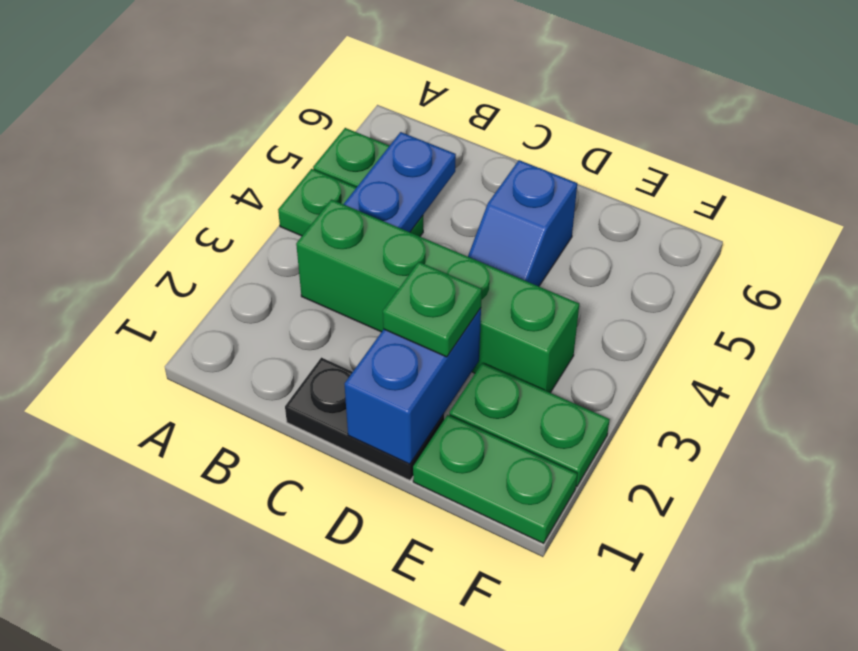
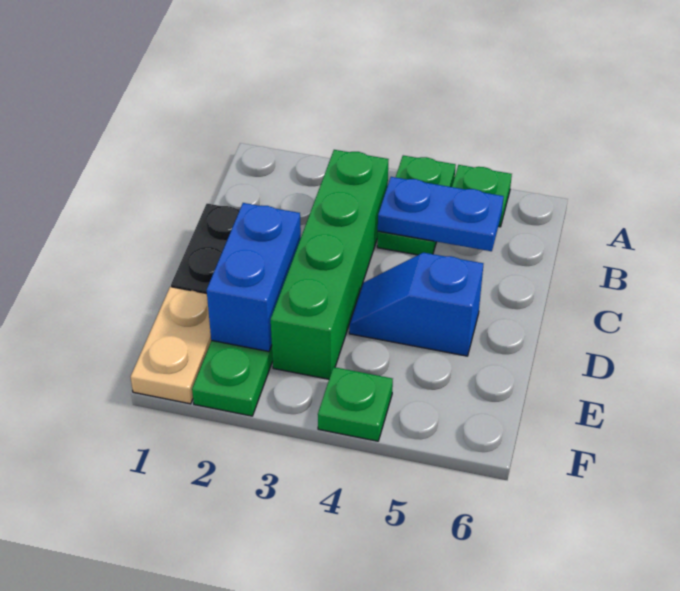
blue brick D1:D2 level 2 -> blue brick D2:E2 level 2
green plate D2 level 3 -> green plate F4 level 1
green plate E1:F1 level 1 -> tan plate E1:F1 level 1

